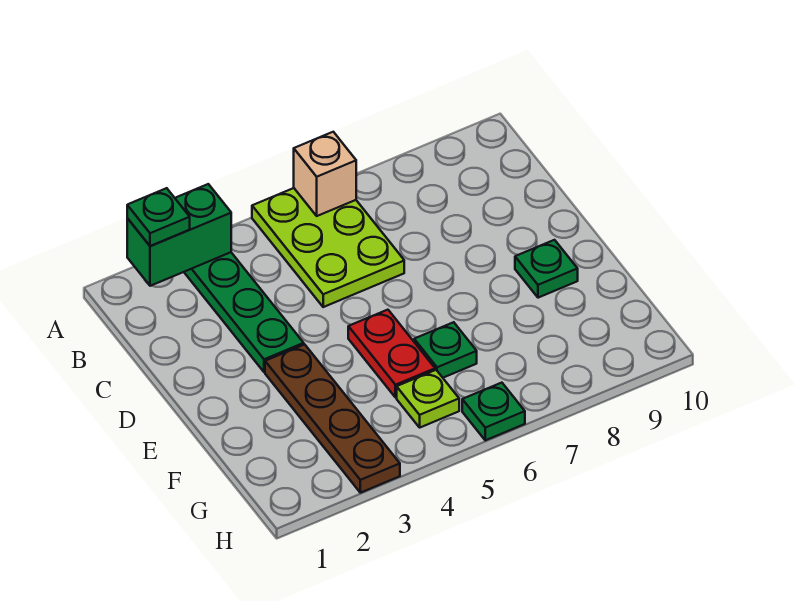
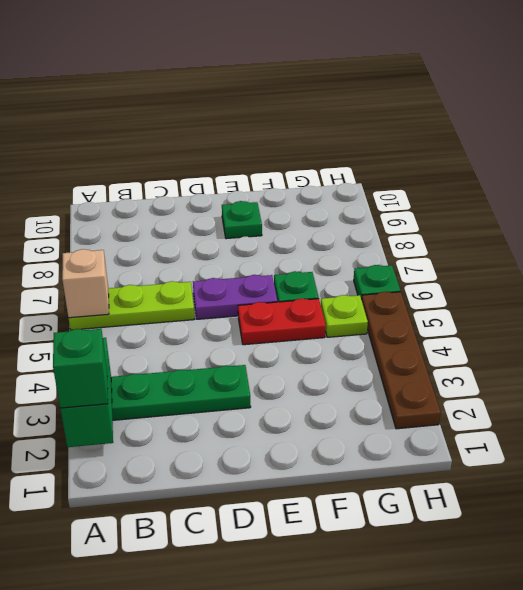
green plate A2 level 3 -> green brick A2 level 3
lime plate A5:C6 level 1 -> lime plate A6:C6 level 1
none -> purple plate D6:E6 level 1
brown plate E3:H3 level 1 -> brown plate H2:H5 level 1

